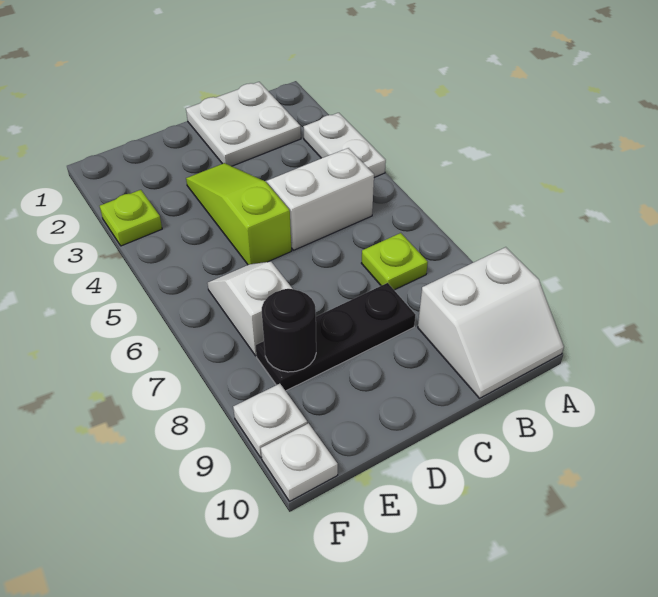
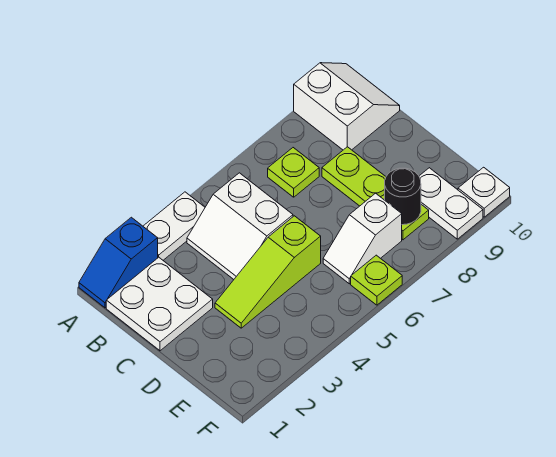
none -> blue slope A1:A2 level 1 top 2
black plate C8:E8 level 1 -> lime plate C8:E8 level 1
lime plate F3 level 1 -> lime plate F6 level 1
white plate F9 level 1 -> white plate E9:F9 level 1

